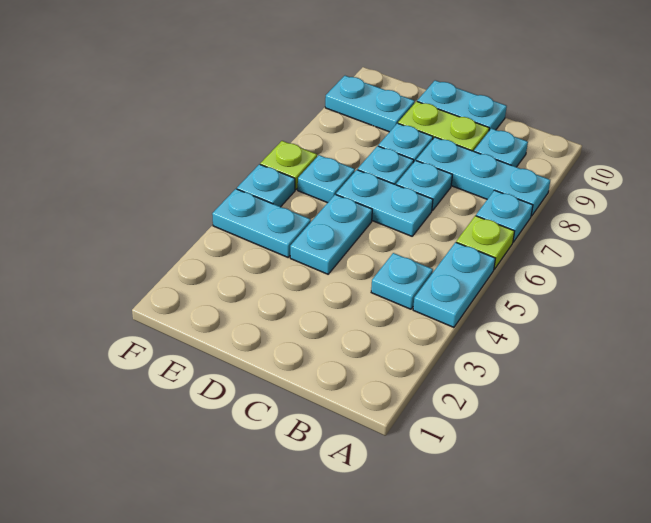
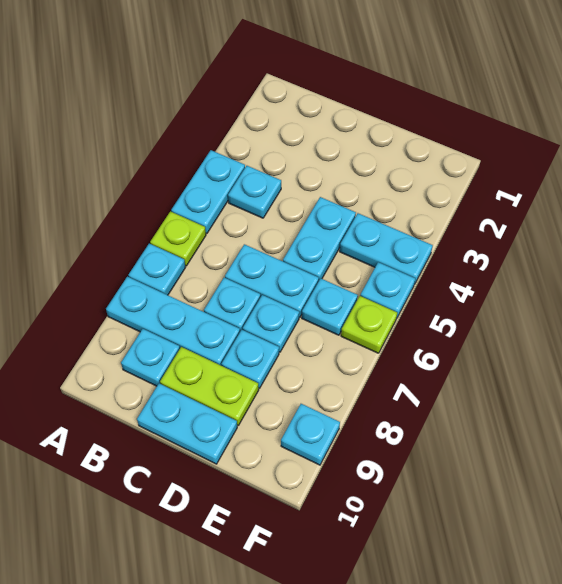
cyan plate E9:F9 level 1 -> cyan plate F9 level 1

